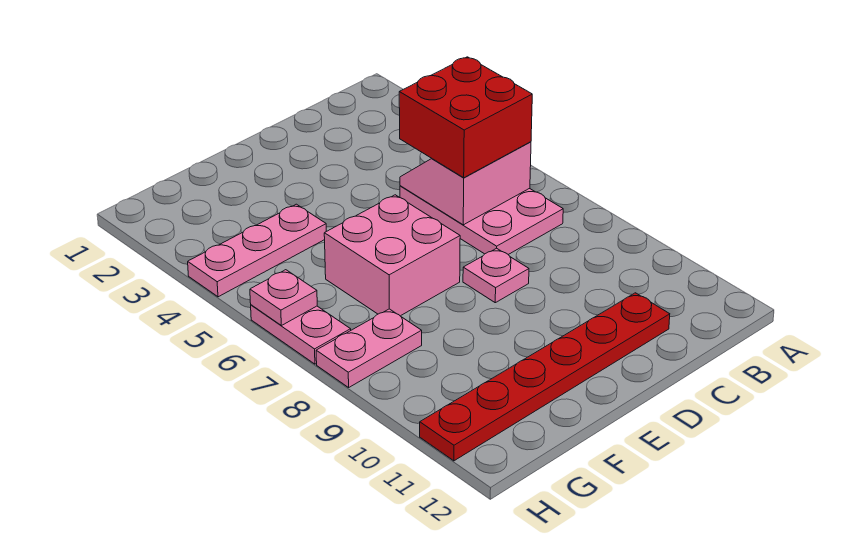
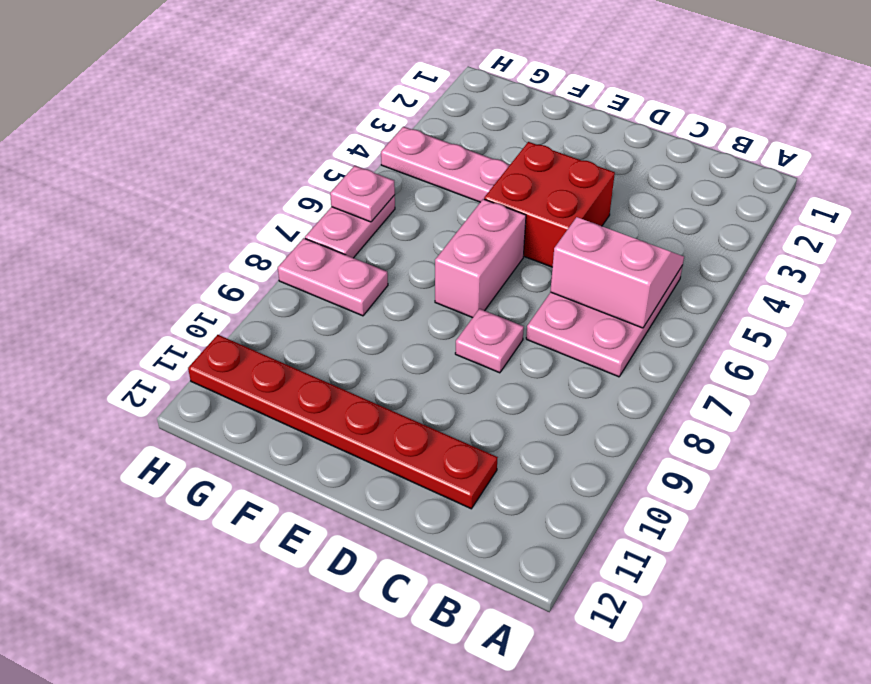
red brick B5:C6 level 3 -> red brick D4:E5 level 1
pink brick E6:F7 level 1 -> pink brick E6:E7 level 1

